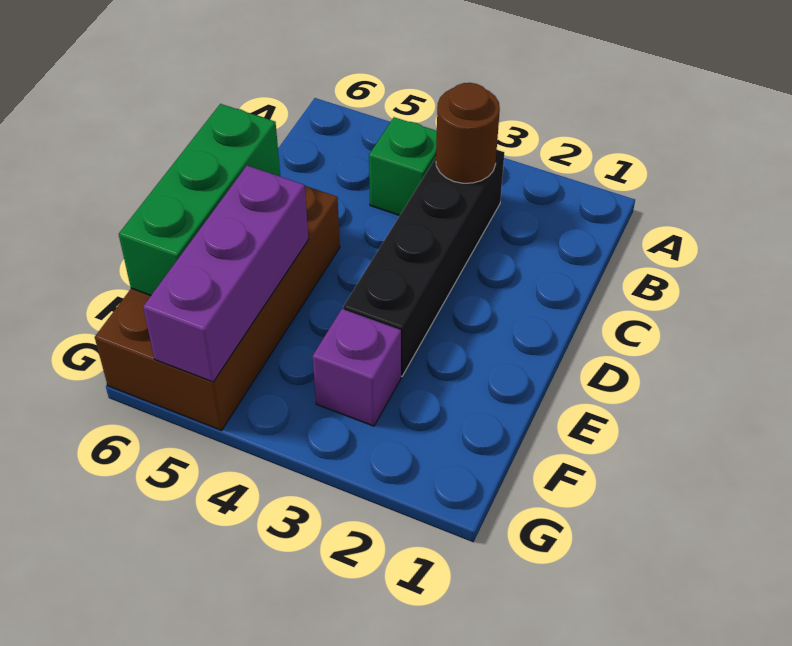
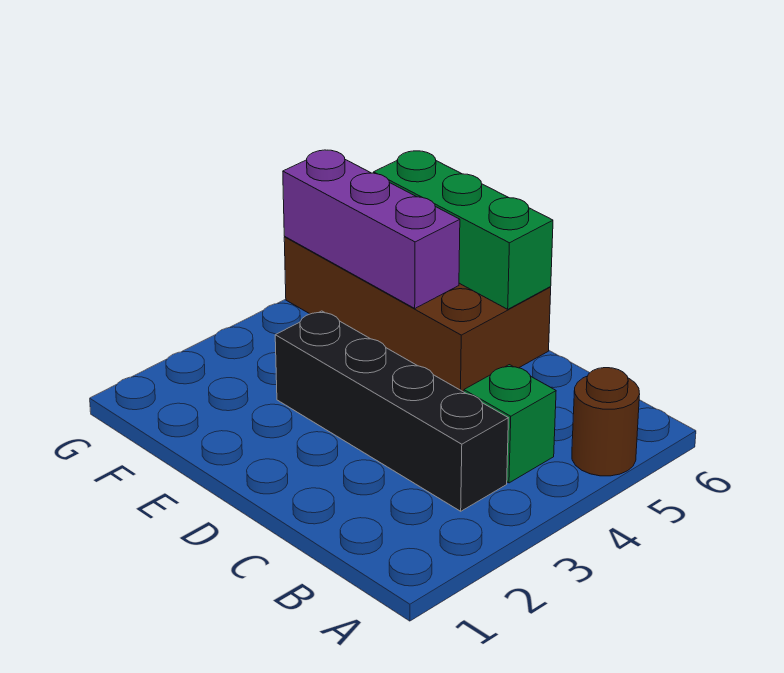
brown round brick B3 level 2 -> brown round brick A5 level 1
purple brick F3 level 1 -> none

